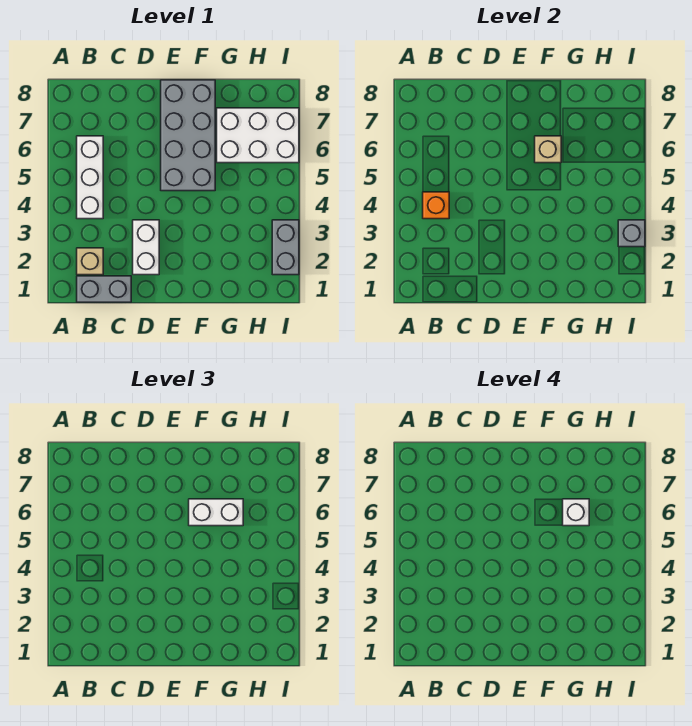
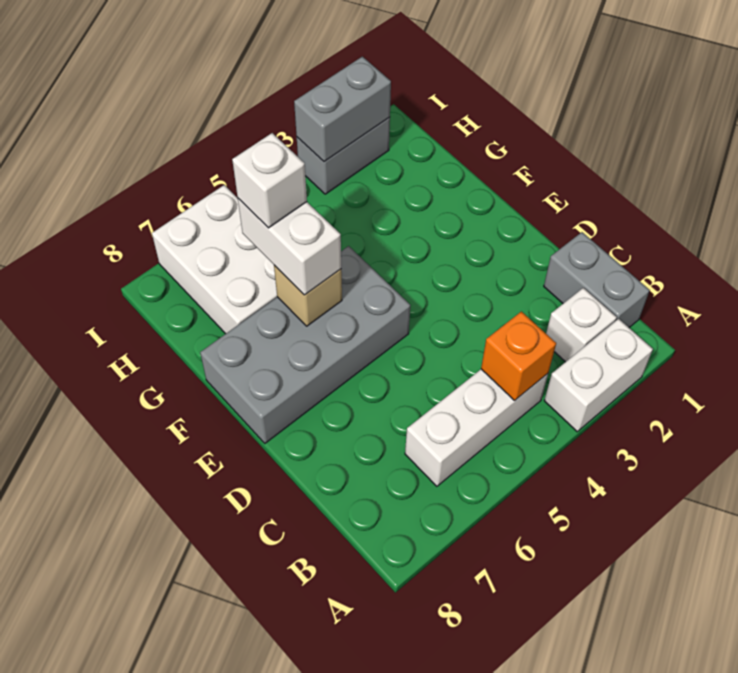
tan brick B2 level 1 -> white brick B2 level 1
white brick D2:D3 level 1 -> white brick A2:A3 level 1
grey brick I3 level 2 -> grey brick I2:I3 level 2

